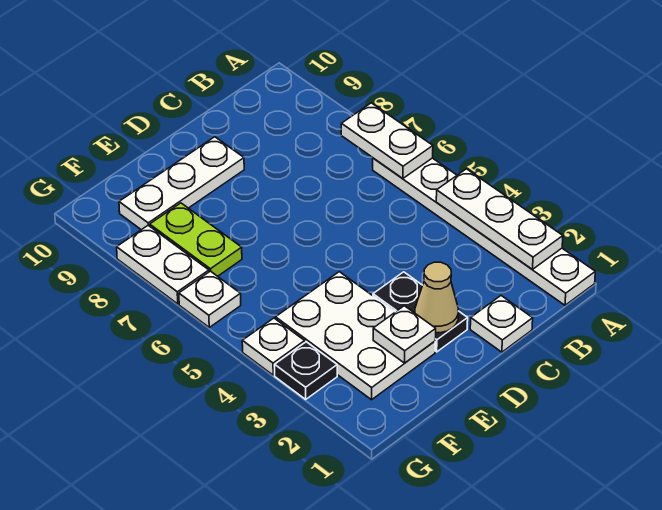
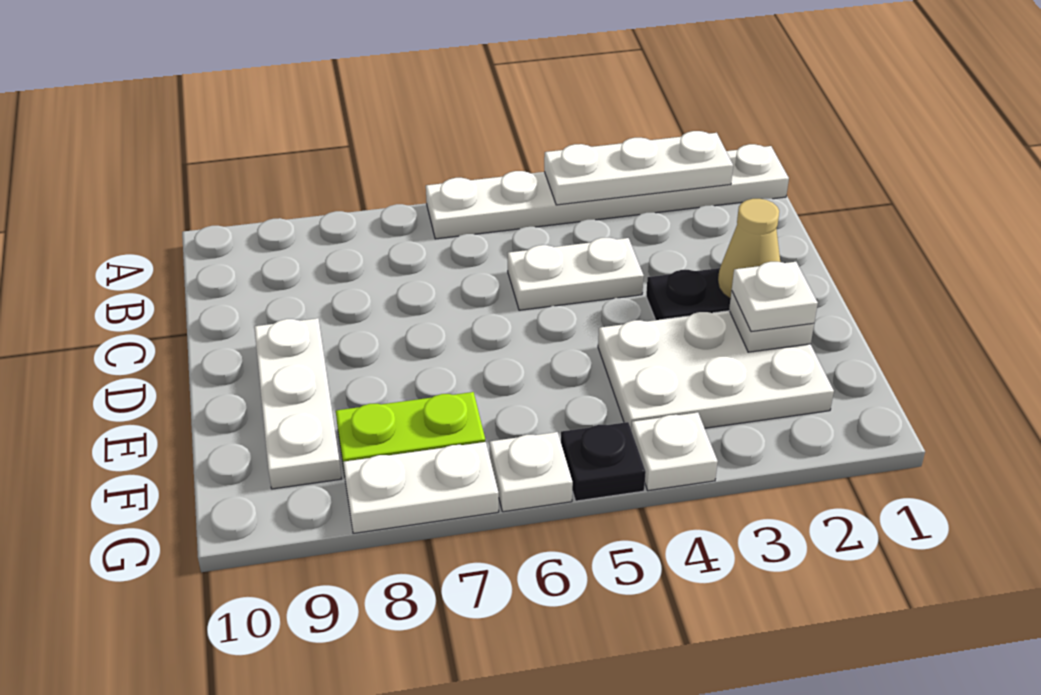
white plate A6:A7 level 2 -> white plate C4:C5 level 1
white plate C1 level 1 -> white plate E2 level 3
black plate G3 level 1 -> black plate G5 level 1

